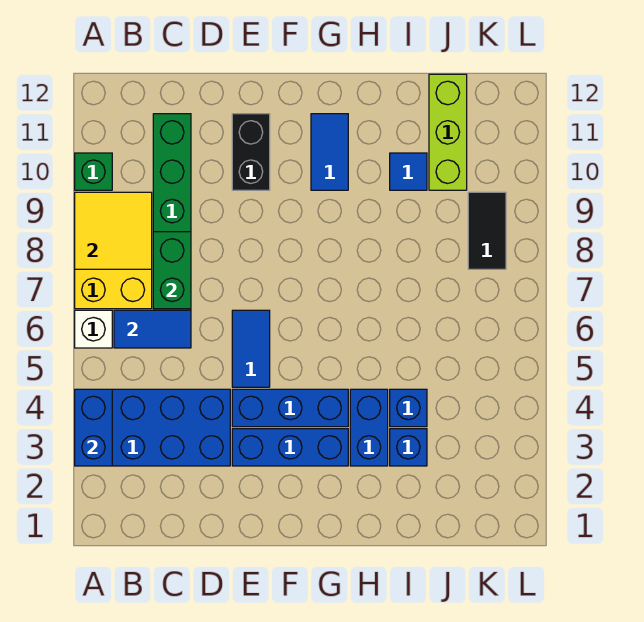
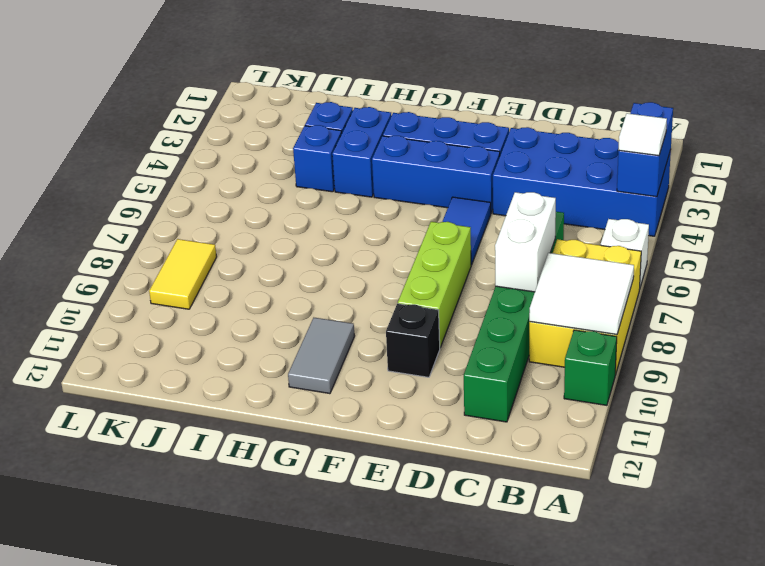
none -> white tile A4 level 3
yellow tile A8:B9 level 2 -> white tile A8:B9 level 2
blue tile B6:C6 level 2 -> none
green brick C7:C8 level 2 -> white brick C7:C8 level 2
black brick E10:E11 level 1 -> black brick E10 level 1
blue tile G10:G11 level 1 -> grey tile G10:G11 level 1
blue tile I10 level 1 -> none
lime brick J10:J12 level 1 -> lime brick E7:E9 level 1
black tile K8:K9 level 1 -> yellow tile K8:K9 level 1

